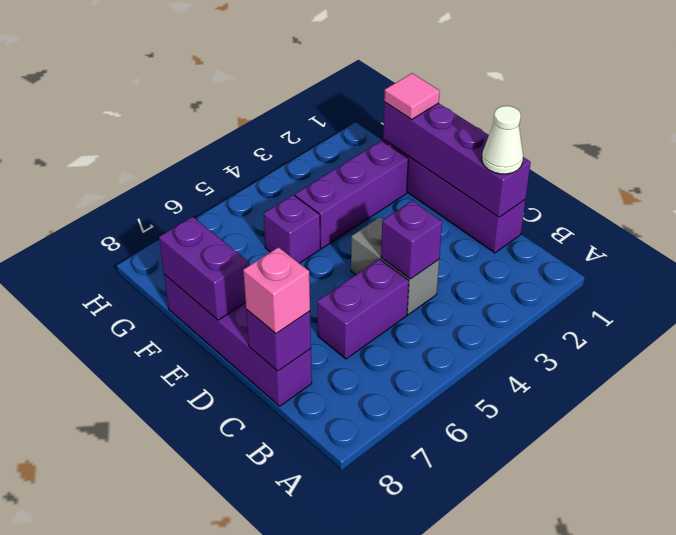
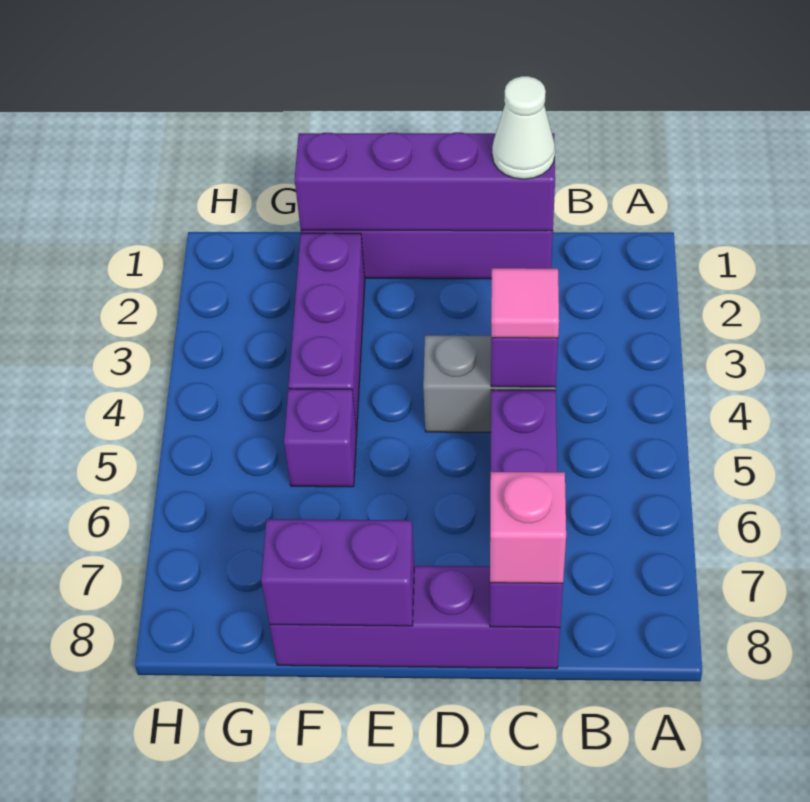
pink tile F1 level 3 -> pink tile C4 level 3

